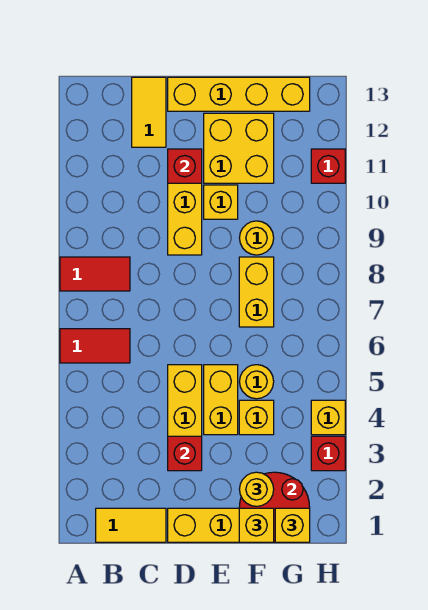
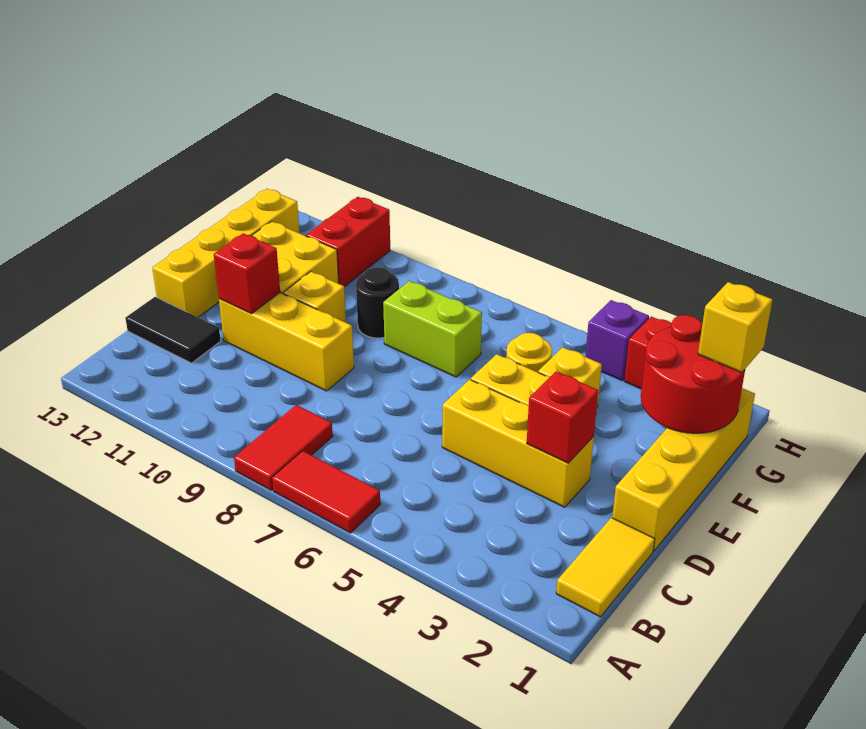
red tile A6:B6 level 1 -> red tile A6:A7 level 1
yellow tile C12:C13 level 1 -> black tile C12:C13 level 1
yellow brick F1 level 3 -> none
yellow round brick F2 level 3 -> none
yellow brick F7:F8 level 1 -> lime brick F7:F8 level 1
yellow round brick F9 level 1 -> black round brick F9 level 1
yellow brick H4 level 1 -> purple brick H4 level 1
red brick H11 level 1 -> red brick G11:H11 level 1

